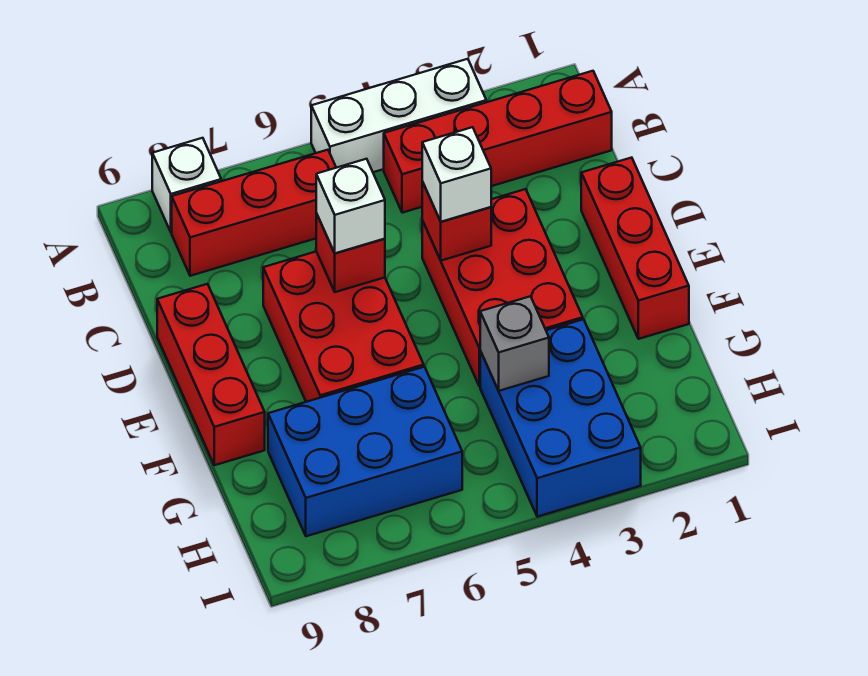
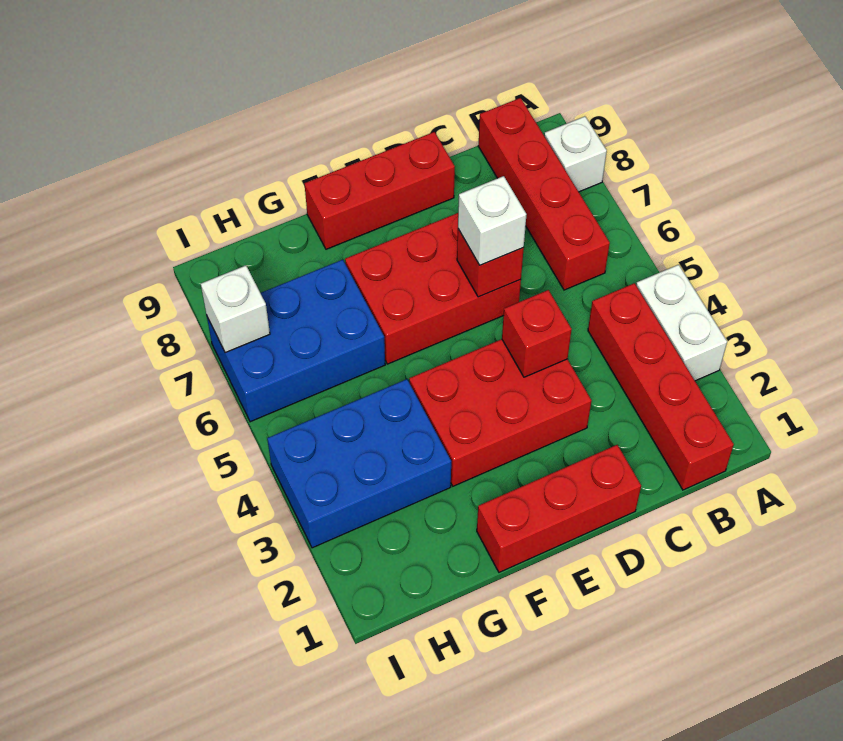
white brick A3:A5 level 1 -> white brick A3:A4 level 1
red brick B6:B8 level 1 -> red brick B6:B9 level 1
white brick D4 level 3 -> white brick I7 level 2
grey brick G4 level 2 -> none
blue brick G6:H8 level 1 -> blue brick G6:I7 level 1

